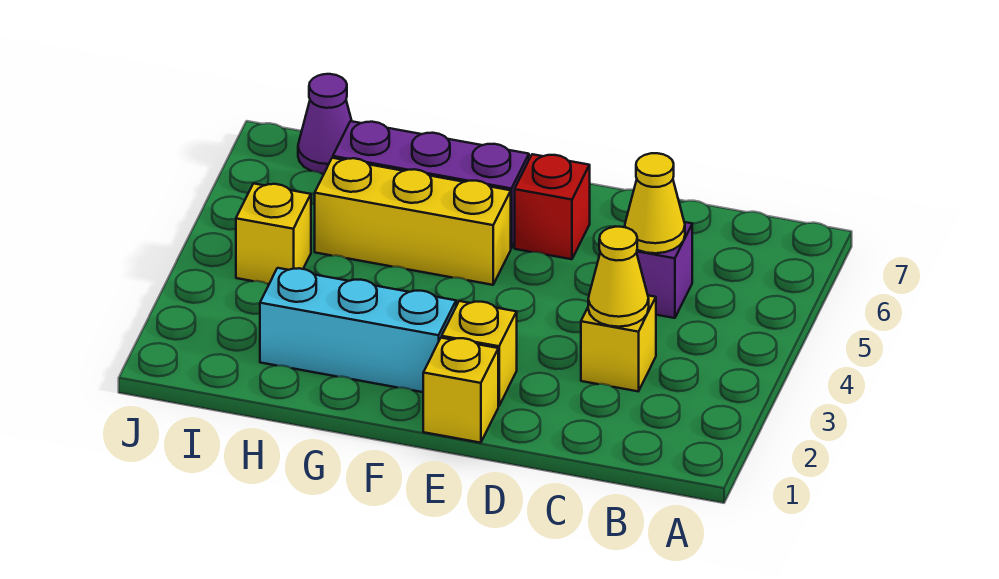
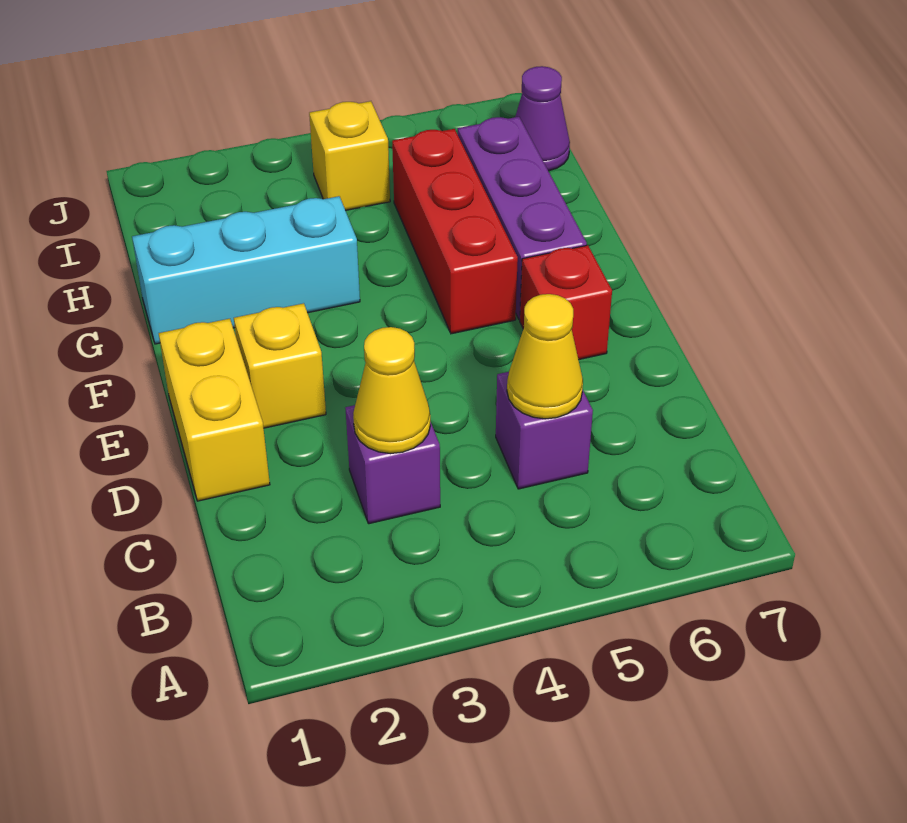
yellow brick C3 level 1 -> purple brick C3 level 1
yellow brick E1 level 1 -> yellow brick D1:E1 level 1
cyan brick F2:H2 level 1 -> cyan brick G1:G3 level 1
yellow brick F5:H5 level 1 -> red brick F5:H5 level 1

